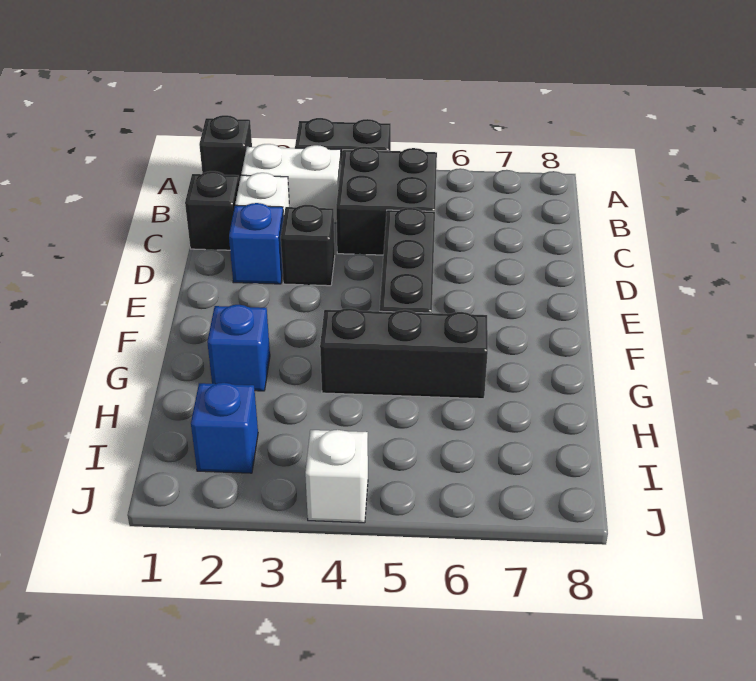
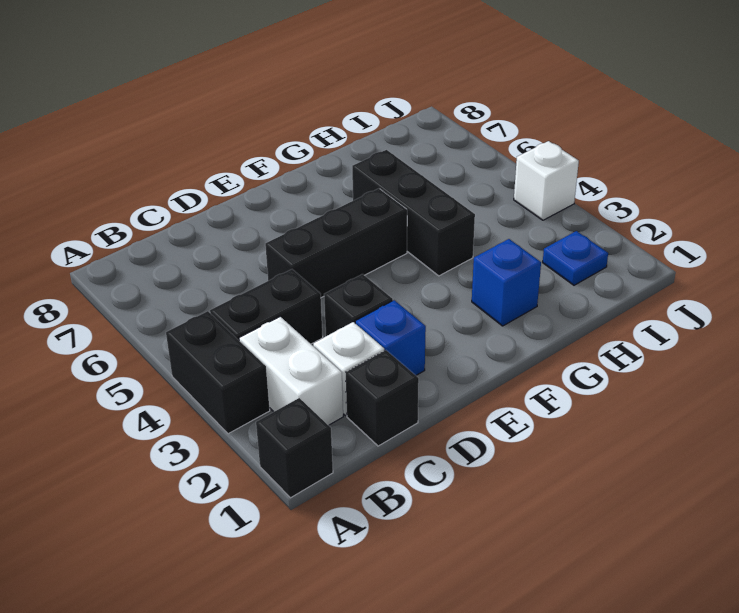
black brick B4:C5 level 1 -> black brick B4:C4 level 1
blue brick I2 level 1 -> blue plate I2 level 1

